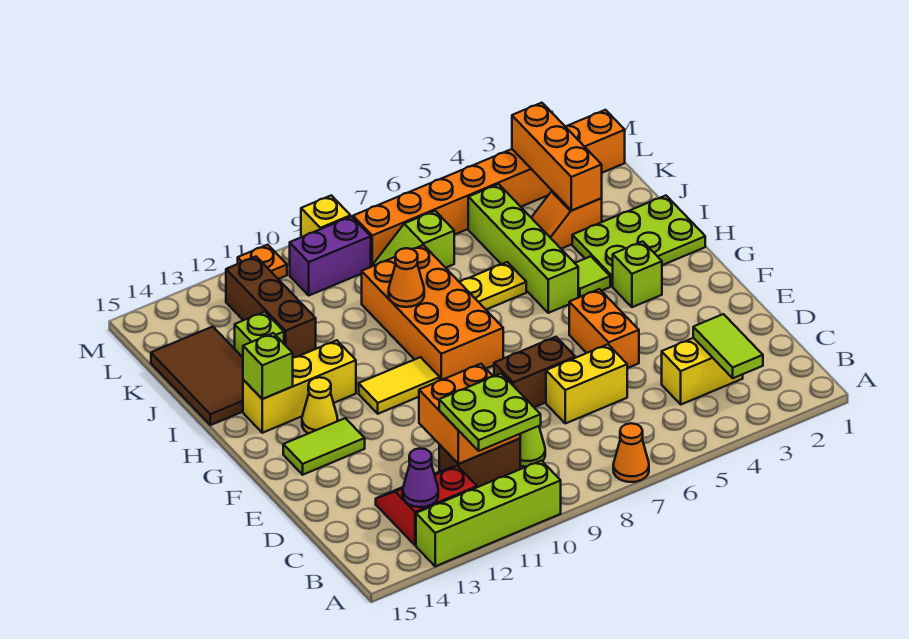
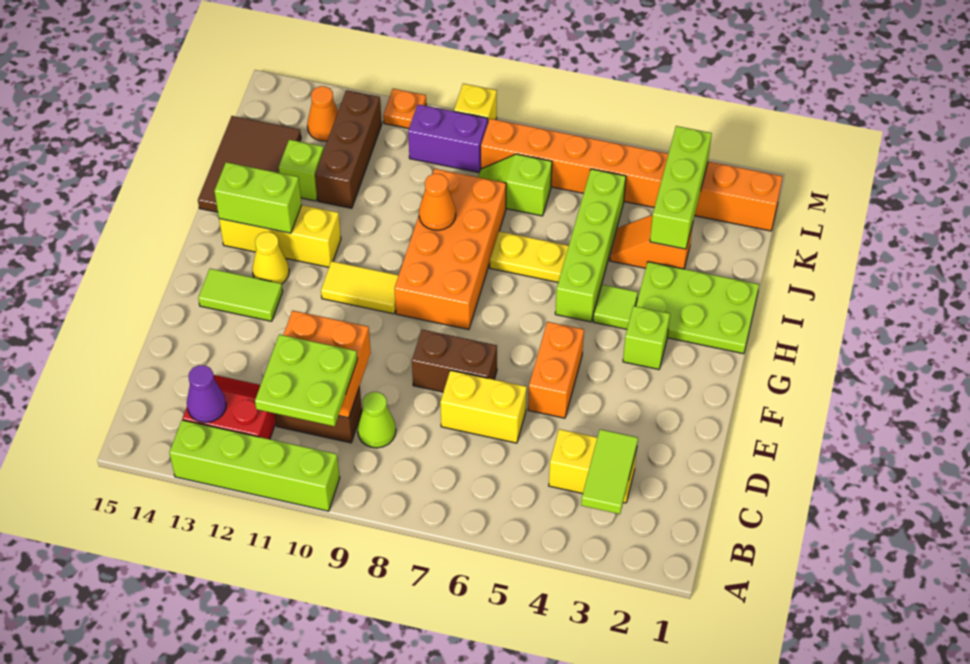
orange cone A7 level 1 -> orange cone L13 level 1
lime brick H14 level 2 -> lime brick H13:H14 level 2
orange brick J3:L3 level 2 -> lime brick J3:L3 level 2

